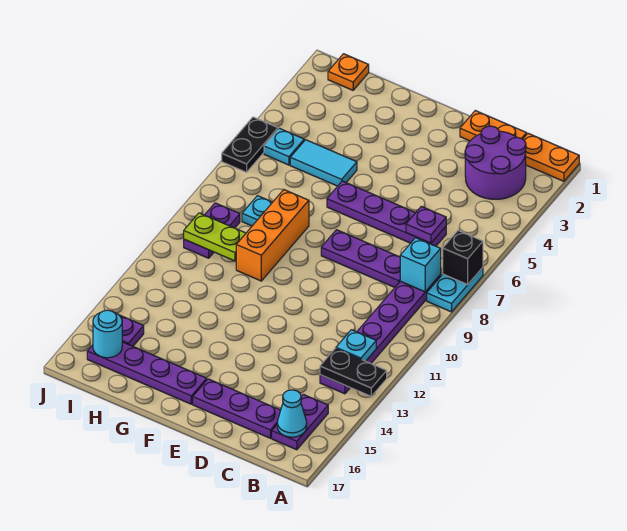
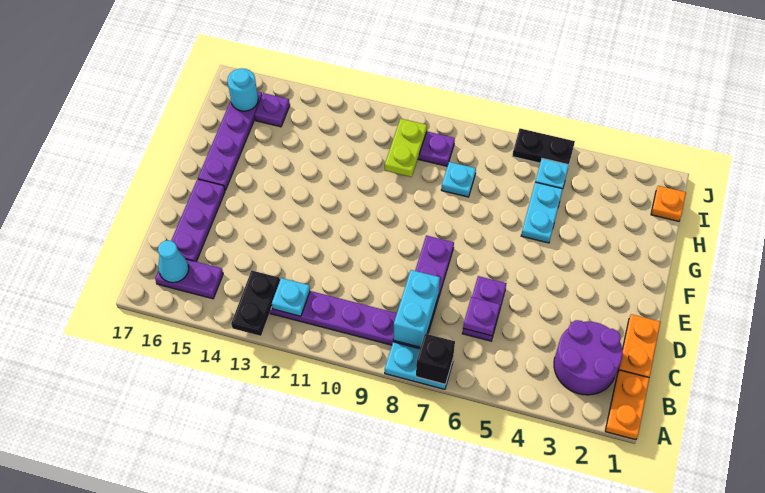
cyan brick B8 level 2 -> cyan brick B8:C8 level 2
purple plate C6:F6 level 1 -> purple plate C6:D6 level 1
cyan tile G5:H5 level 1 -> cyan plate G5:H5 level 1
orange brick G8:G10 level 1 -> none

